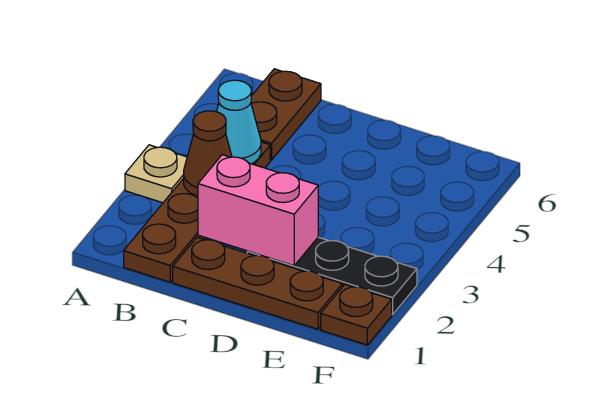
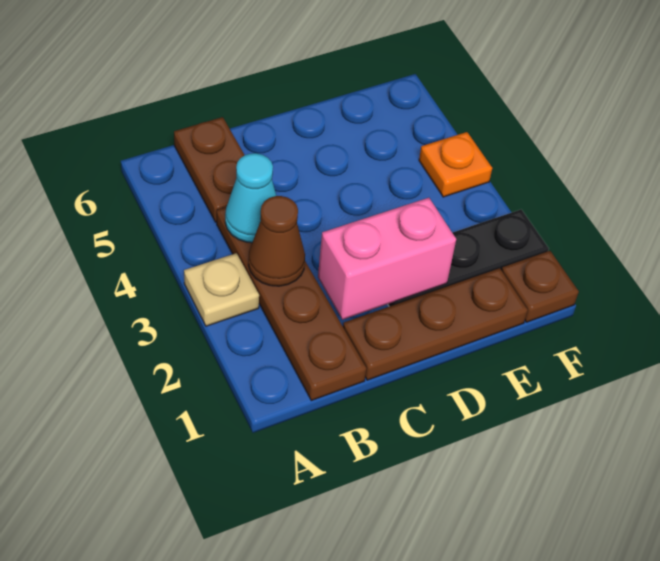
none -> orange plate F4 level 1

